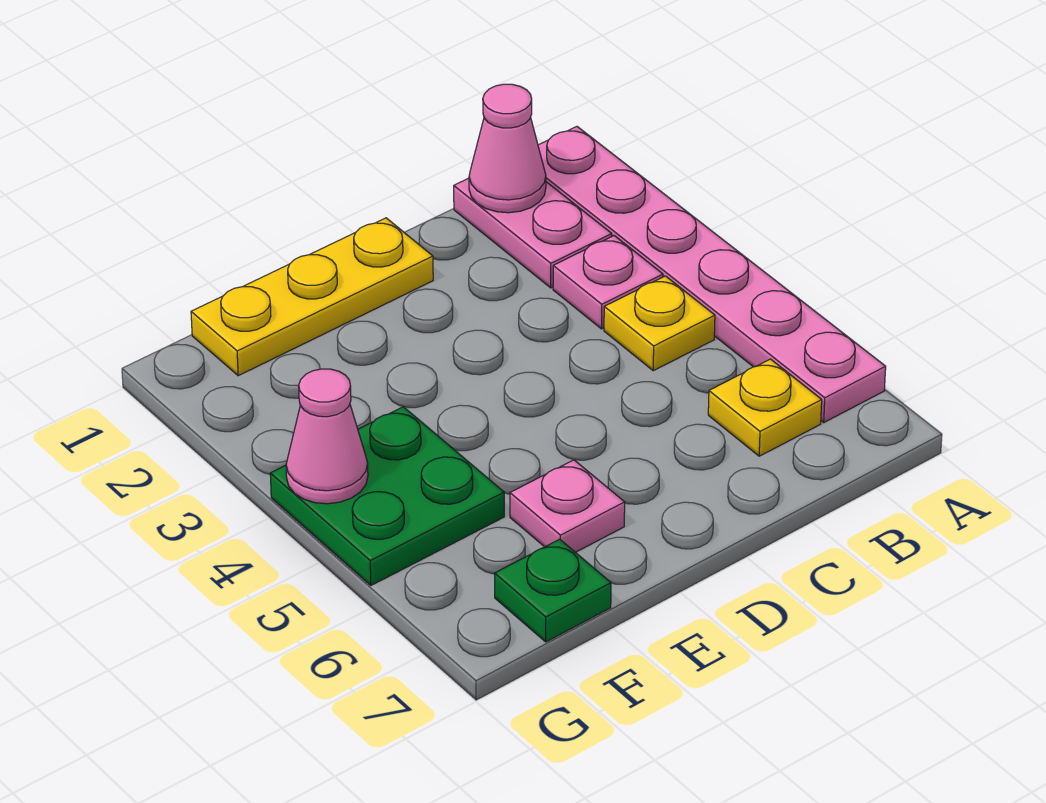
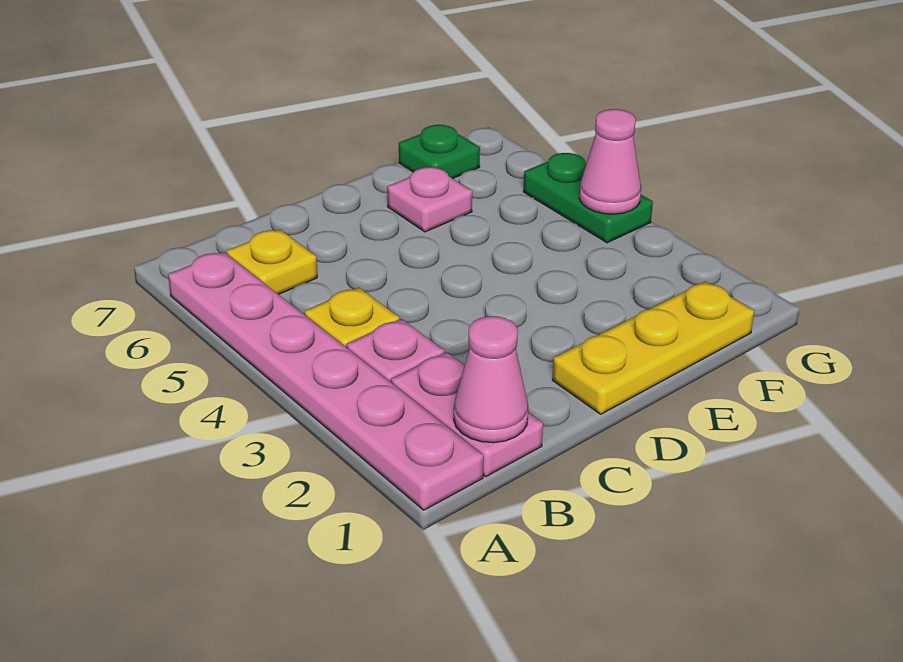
green plate F4:G5 level 1 -> green plate G4:G5 level 1

